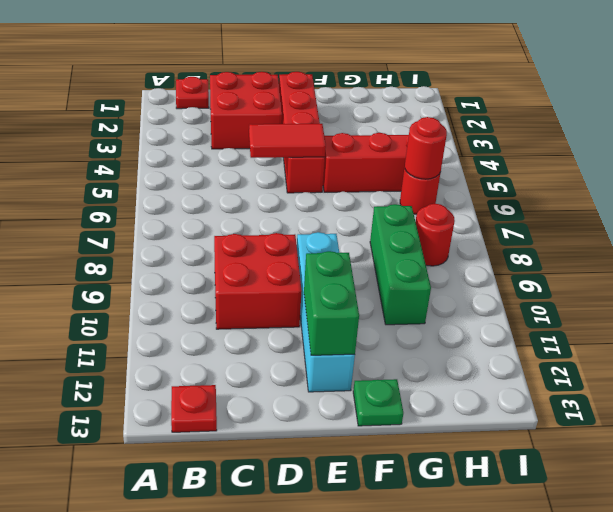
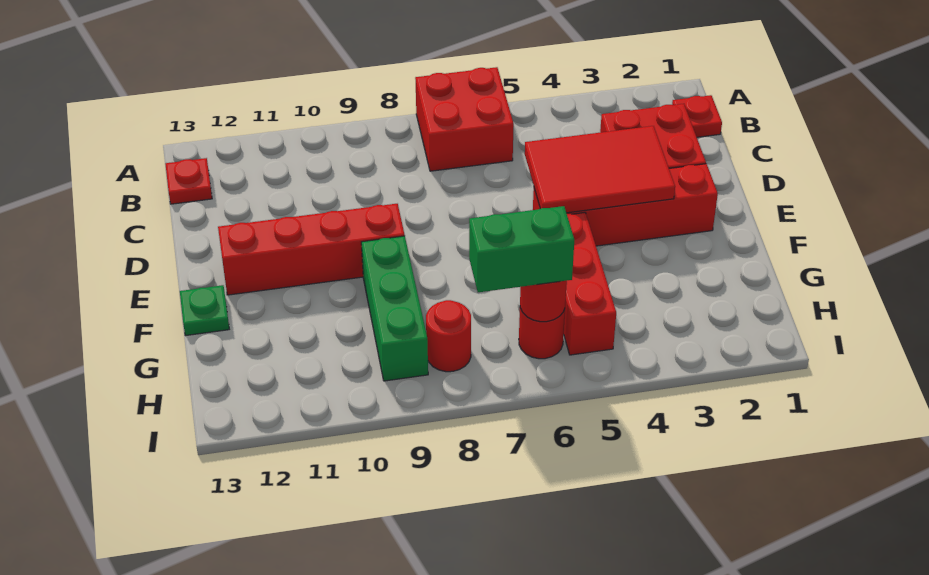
red brick C9:D10 level 1 -> red brick A6:B7 level 1
red tile D5:E5 level 2 -> red tile D3:E5 level 2
cyan brick E9:E12 level 1 -> red brick E9:E12 level 1
green brick E11:E12 level 2 -> green brick H6:H7 level 3
green brick G8:G10 level 1 -> green brick F9:H9 level 1

